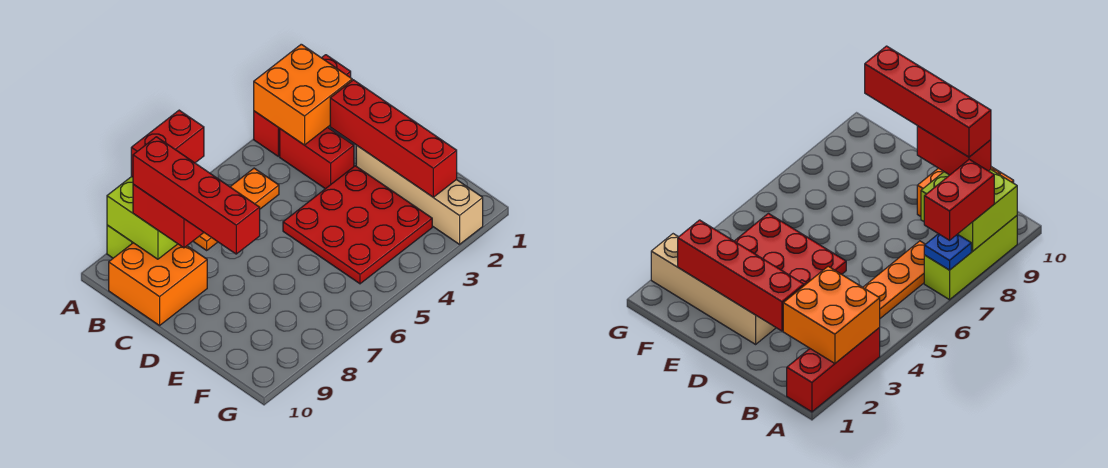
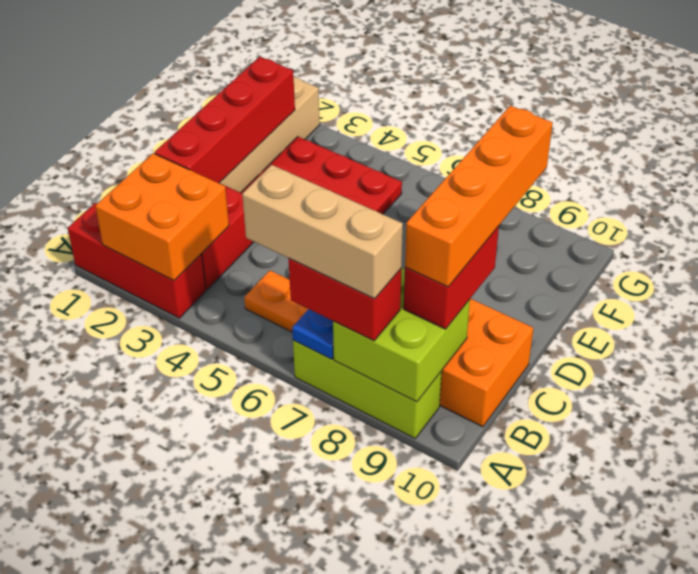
none -> tan brick A6:A8 level 4
red brick B9:E9 level 4 -> orange brick B9:E9 level 4

